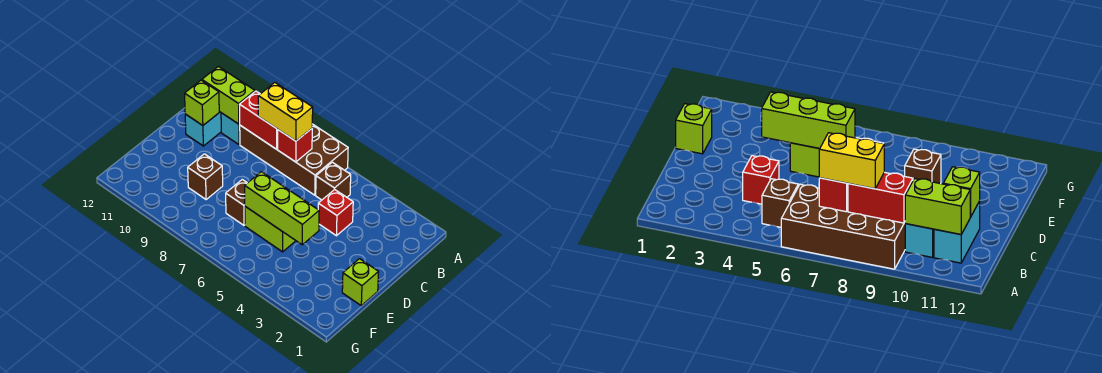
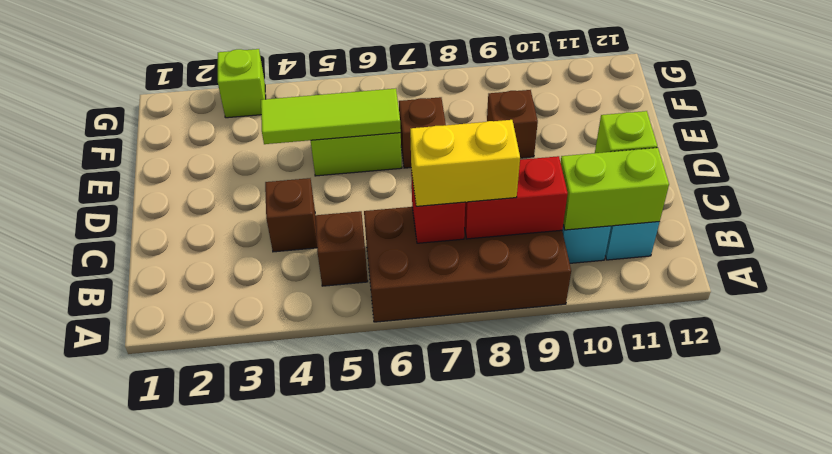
red brick C4 level 1 -> brown brick C4 level 1
lime brick E1 level 1 -> lime brick G3 level 1
lime brick E4:E6 level 2 -> lime tile E4:E6 level 2

